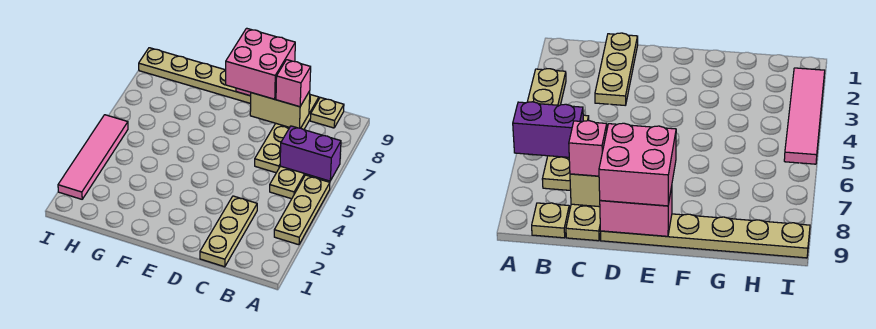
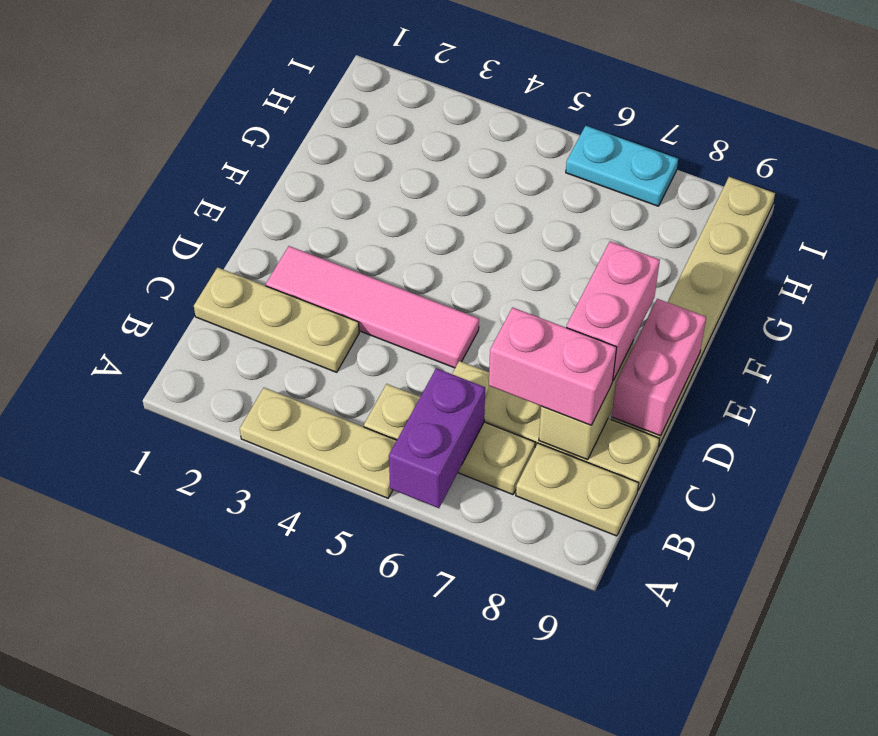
tan plate B9 level 1 -> tan plate B8:B9 level 1
pink brick C8 level 3 -> pink brick C7:C8 level 3
pink brick D8:E9 level 3 -> pink brick D8:E8 level 3
pink tile I2:I5 level 1 -> pink tile D2:D5 level 1
none -> cyan plate I6:I7 level 1

